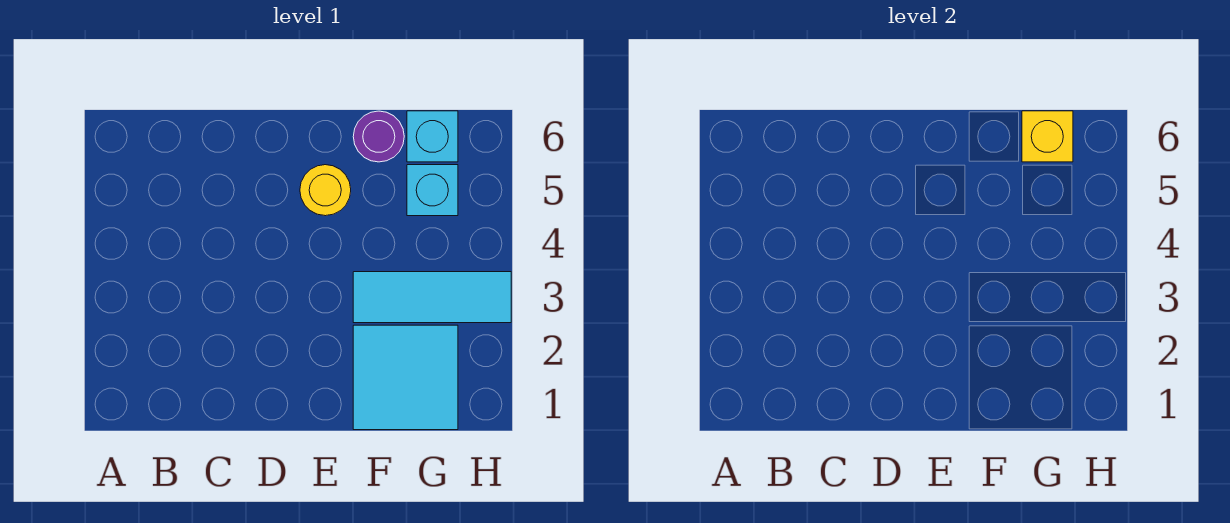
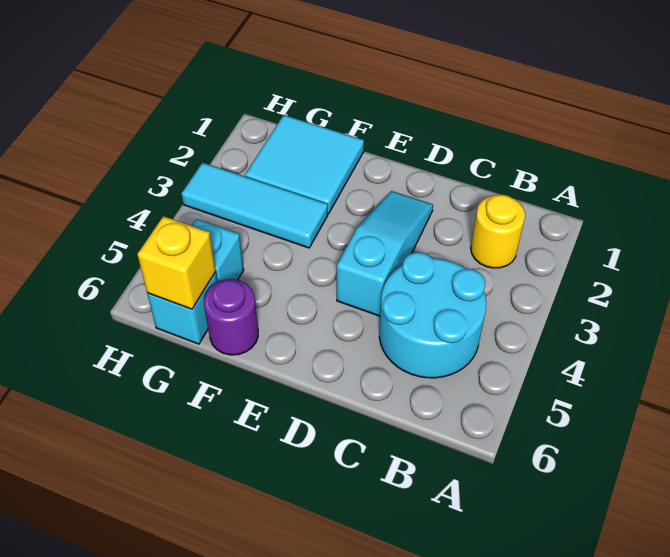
none -> cyan round brick B4:C5 level 1
none -> cyan slope D2:D4 level 1 top 4
yellow round brick E5 level 1 -> yellow round brick B2 level 1

